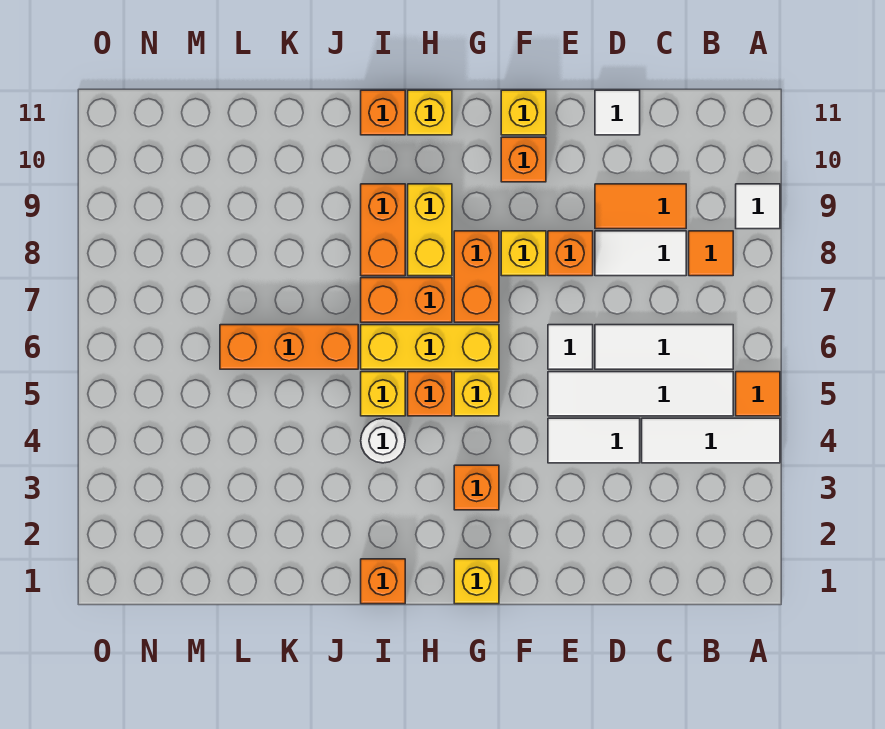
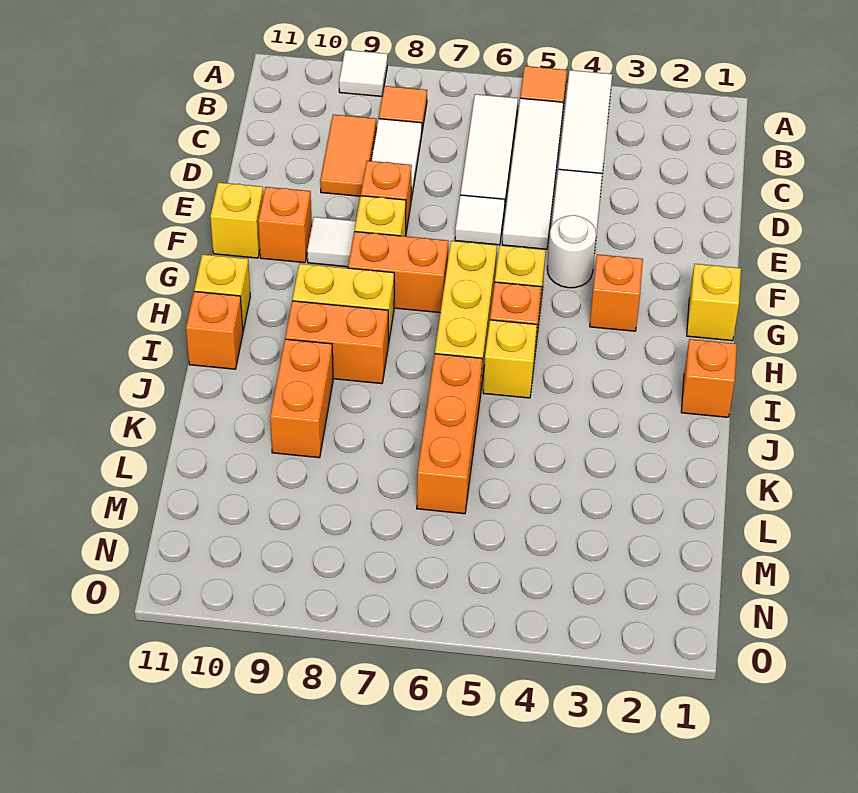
white tile D11 level 1 -> white tile F9 level 1
orange brick H7:I7 level 1 -> orange brick J9:K9 level 1
white round brick I4 level 1 -> white round brick F4 level 1

